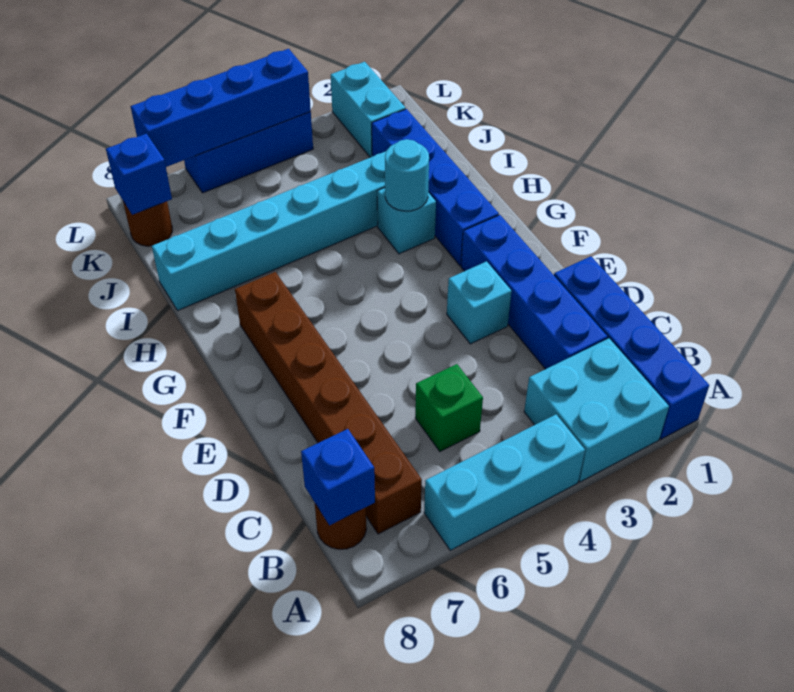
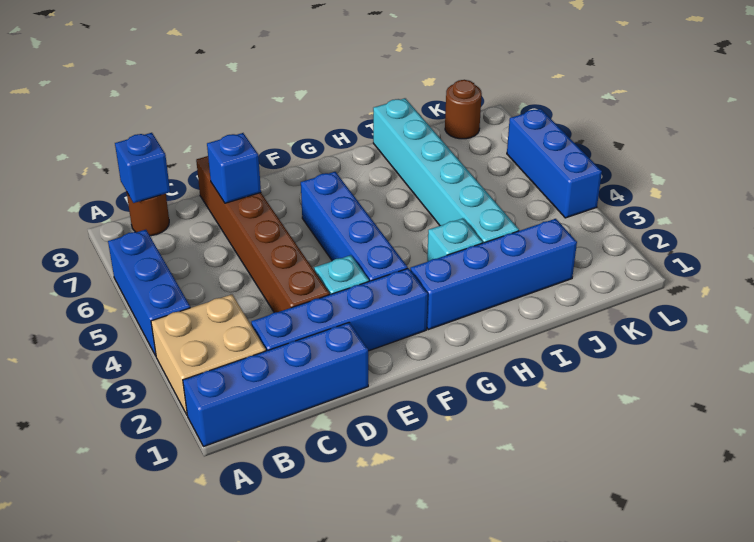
cyan brick A2:B3 level 1 -> tan brick A2:B3 level 1
cyan brick A4:A6 level 1 -> blue brick A4:A6 level 1
brown brick B7:G7 level 1 -> brown brick D3:D8 level 1
green brick C5 level 1 -> none
cyan round brick H3 level 2 -> none
cyan brick K2:L2 level 1 -> none
blue brick K8 level 2 -> blue brick D7 level 2
blue brick L4:L7 level 2 -> blue brick F3:F6 level 1

